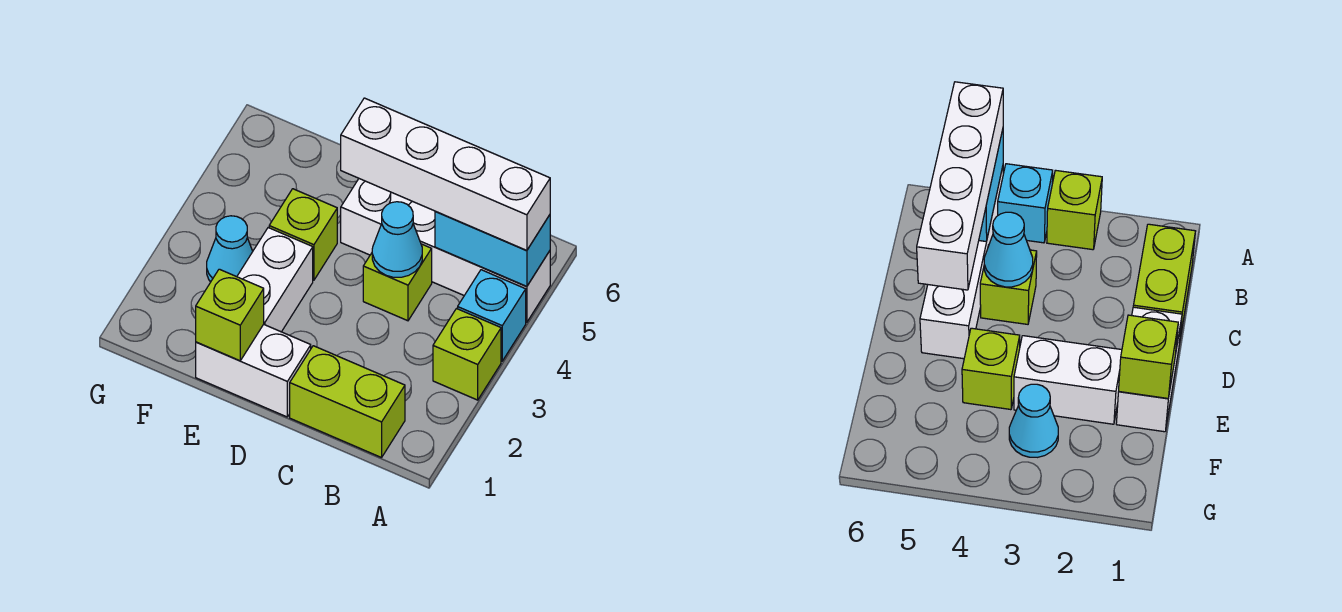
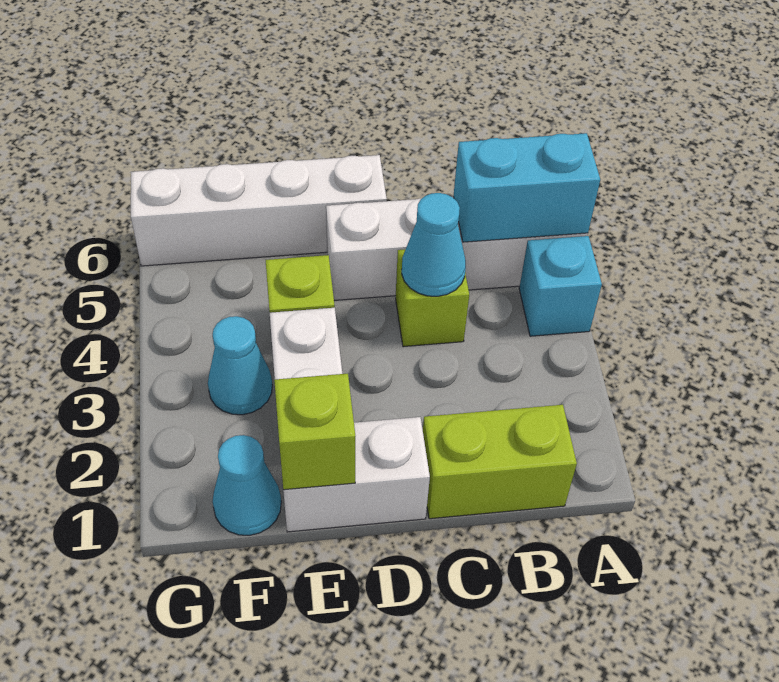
lime brick A3 level 1 -> none
white brick A5:D5 level 3 -> white brick D6:G6 level 1
none -> cyan cone F1 level 1

